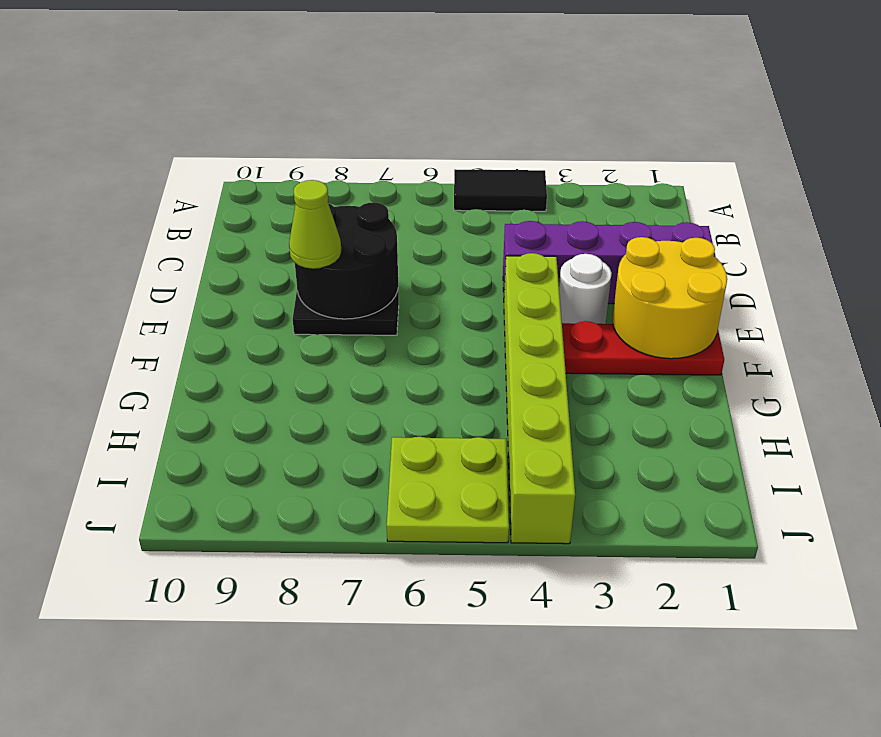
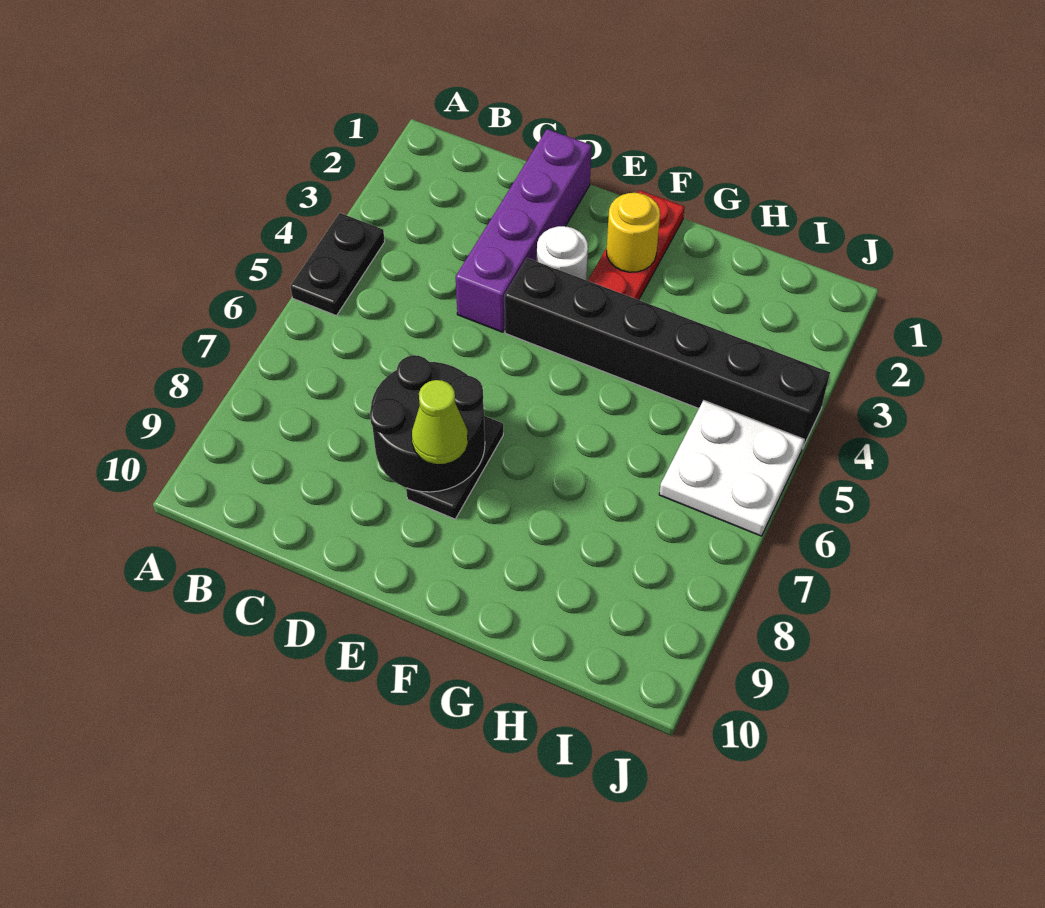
black tile A4:A5 level 1 -> black plate A4:A5 level 1
yellow round brick E1:F2 level 2 -> yellow round brick F2 level 2
lime brick E4:J4 level 1 -> black brick E4:J4 level 1
lime plate I5:J6 level 1 -> white plate I5:J6 level 1

